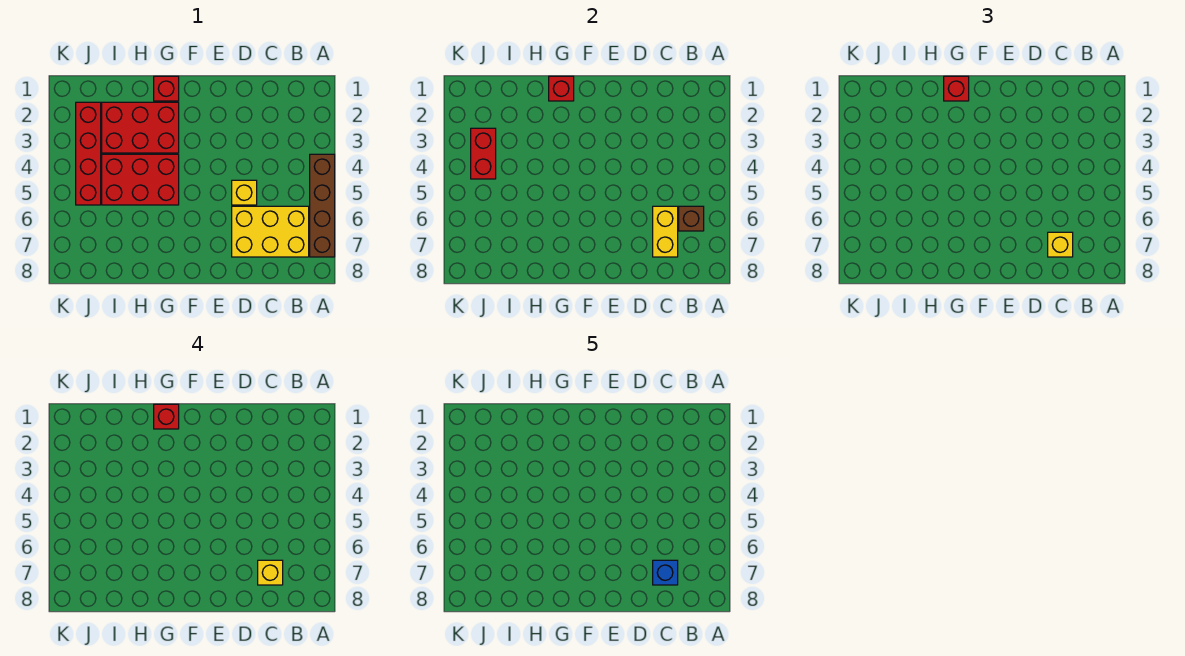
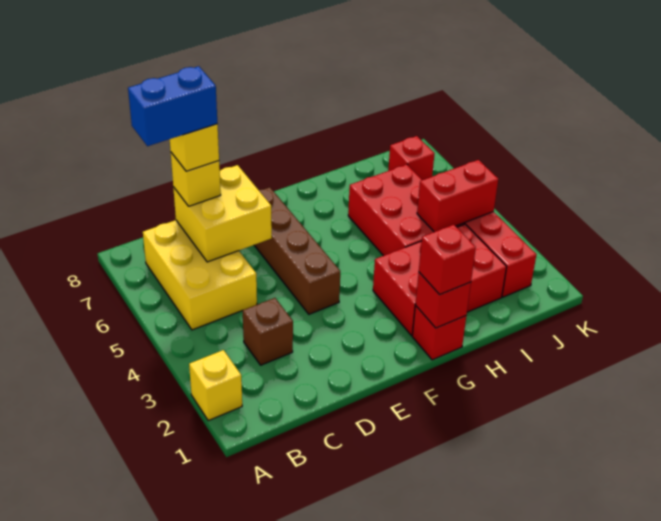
brown brick A4:A7 level 1 -> brown brick E4:E7 level 1
yellow brick B6:D7 level 1 -> yellow brick B5:C7 level 1
brown brick B6 level 2 -> brown brick C3 level 1
yellow brick C6:C7 level 2 -> yellow brick C6:D7 level 2
blue brick C7 level 5 -> blue brick B7:C7 level 5
yellow brick D5 level 1 -> yellow brick A2 level 1
red brick G1 level 4 -> red brick J7 level 1
red brick G4:I5 level 1 -> red brick H4:I6 level 1
red brick J3:J4 level 2 -> red brick I4:J4 level 2

